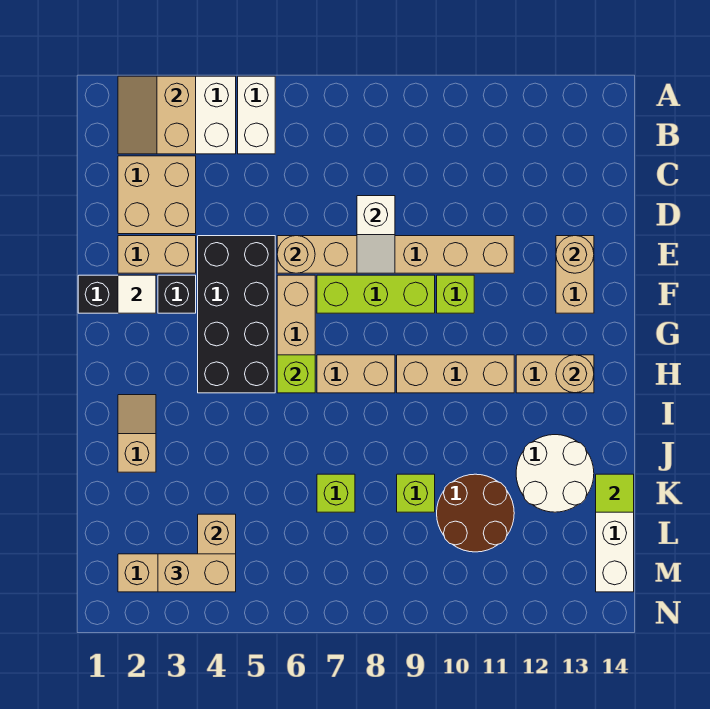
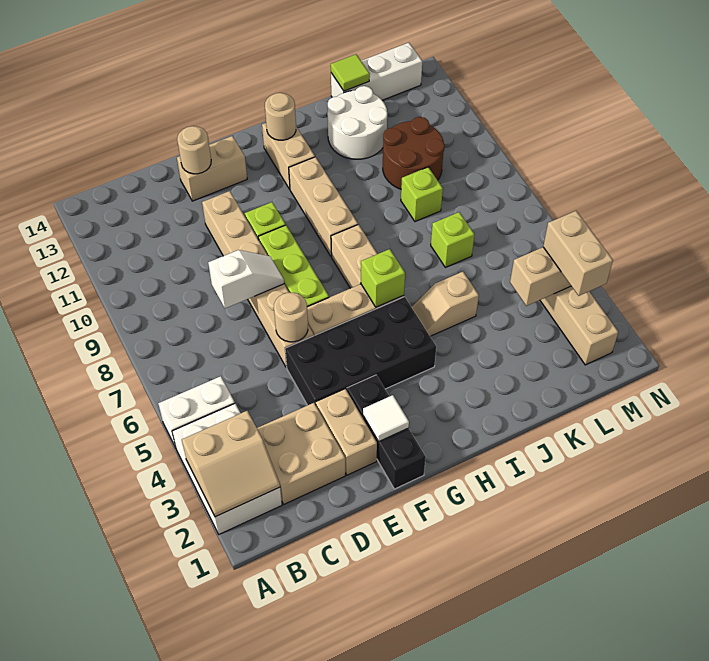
tan slope I2:J2 level 1 top J -> tan slope I5:J5 level 1 top J

